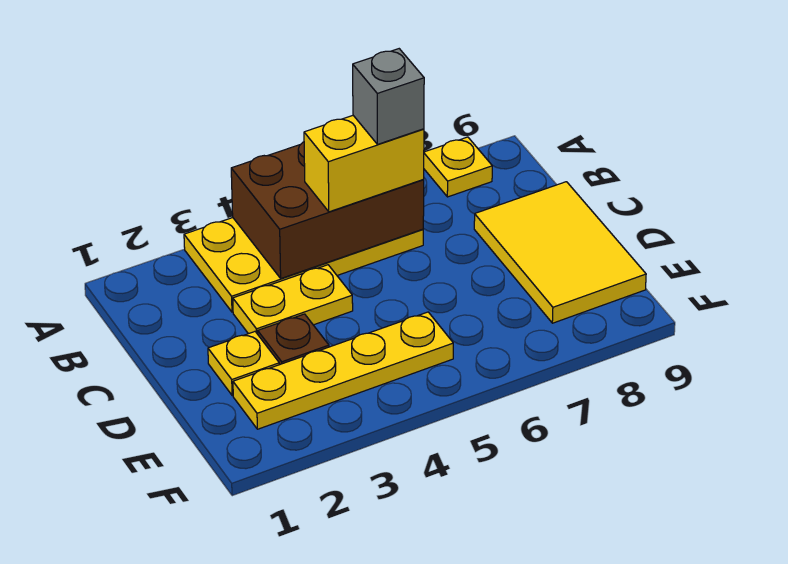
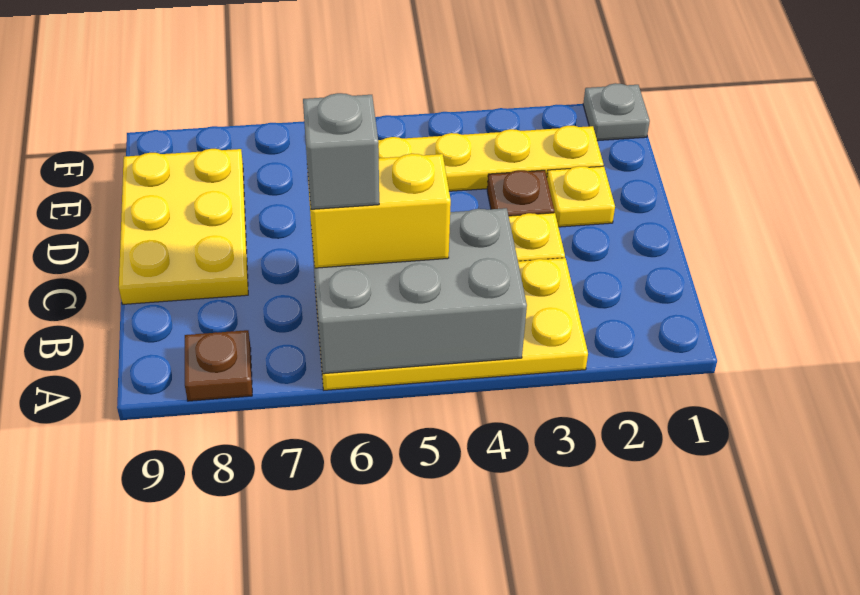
brown brick A4:B6 level 2 -> grey brick A4:B6 level 2
yellow plate A8 level 1 -> brown plate A8 level 1
yellow tile C8:E9 level 1 -> yellow plate C8:E9 level 1
none -> grey plate F1 level 1

